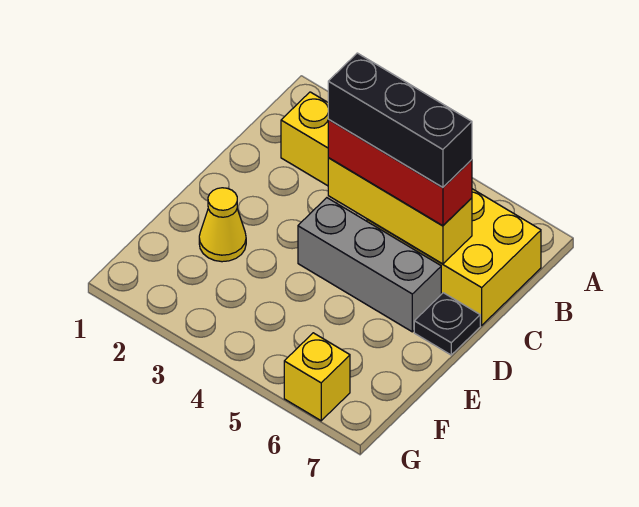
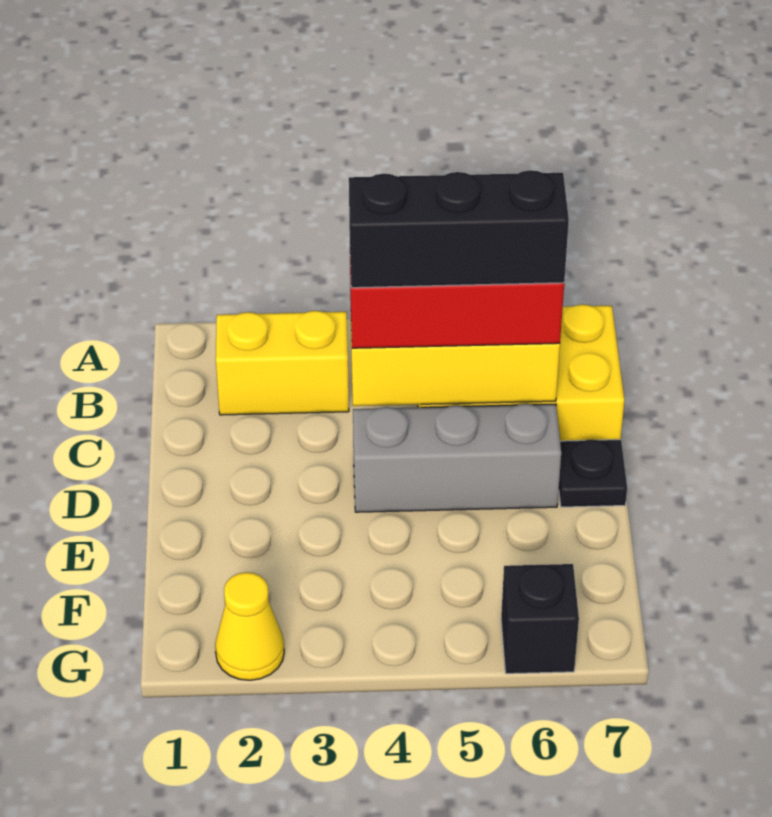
yellow cone E2 level 1 -> yellow cone G2 level 1
yellow brick G6 level 1 -> black brick G6 level 1

